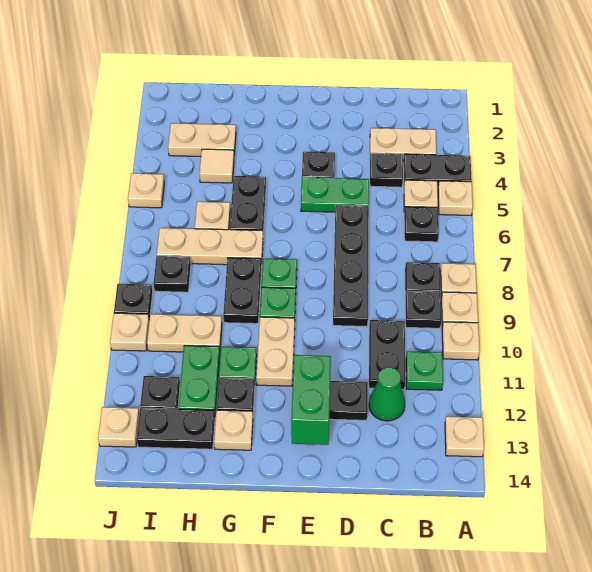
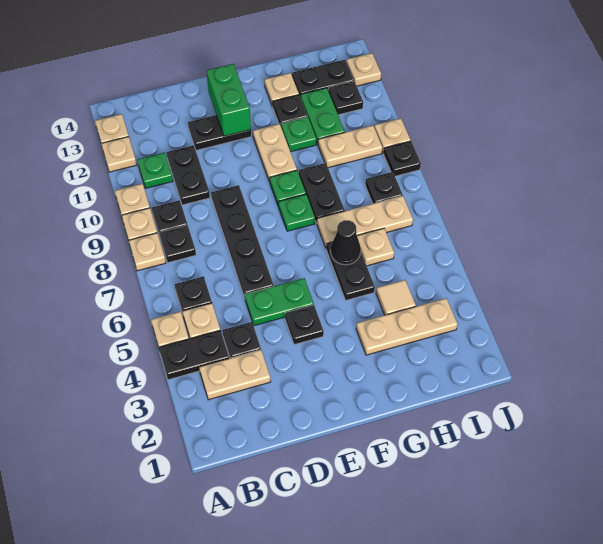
green cone C12 level 1 -> none
none -> black cone G6 level 2
tan plate H3:I3 level 1 -> tan plate G3:I3 level 1
tan plate J5 level 1 -> tan plate A12 level 1

